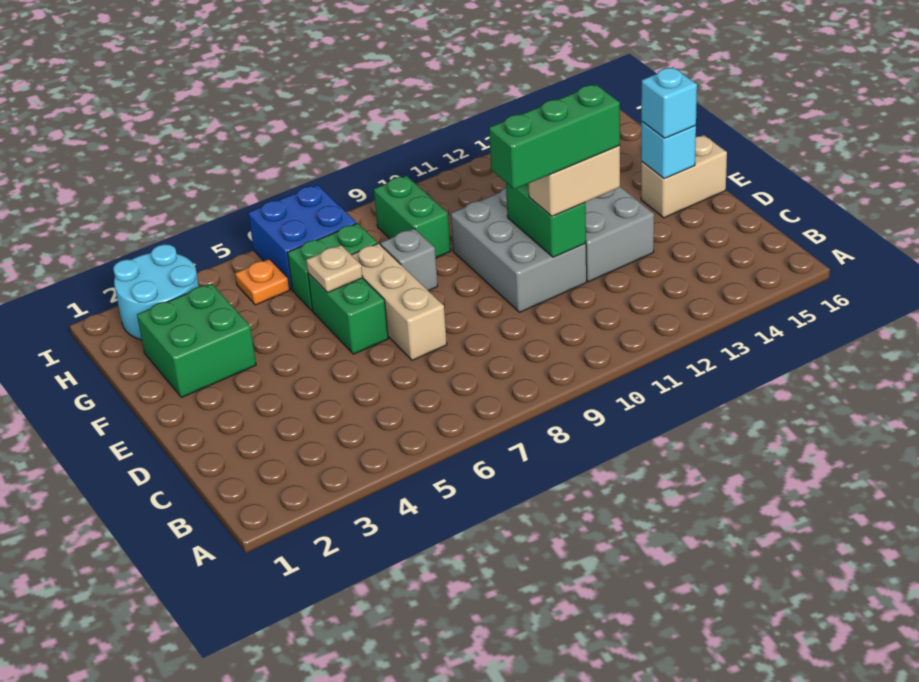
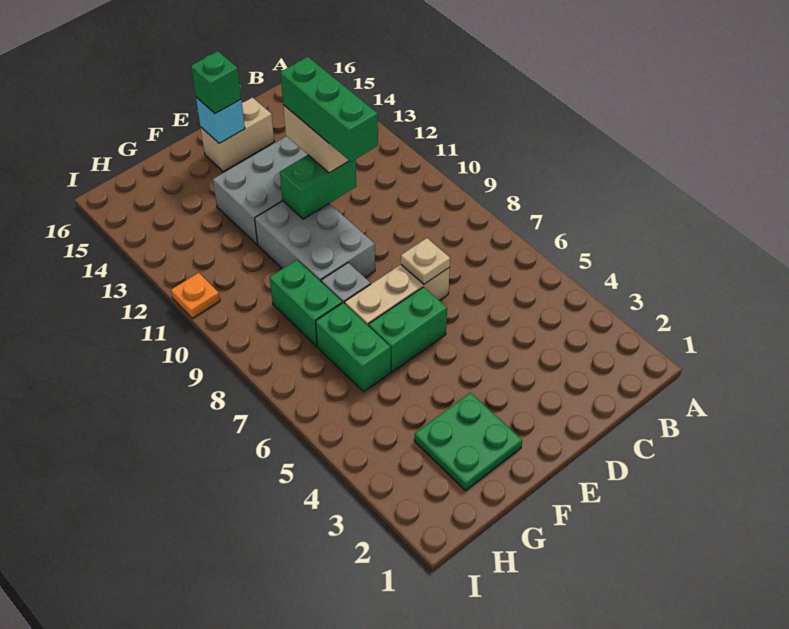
grey brick D10:F11 level 1 -> grey brick E9:F11 level 1
tan brick E15:E16 level 1 -> tan brick D15:E15 level 1
cyan brick E15 level 3 -> green brick E15 level 3
green brick F2:G3 level 1 -> green plate F2:G3 level 1
tan plate F6 level 2 -> tan plate D7 level 2
green brick G9:H9 level 1 -> green brick G8:G9 level 1
cyan round brick H2:I3 level 1 -> none
orange plate H5 level 1 -> orange plate I11 level 1
blue brick H6:I7 level 1 -> none

